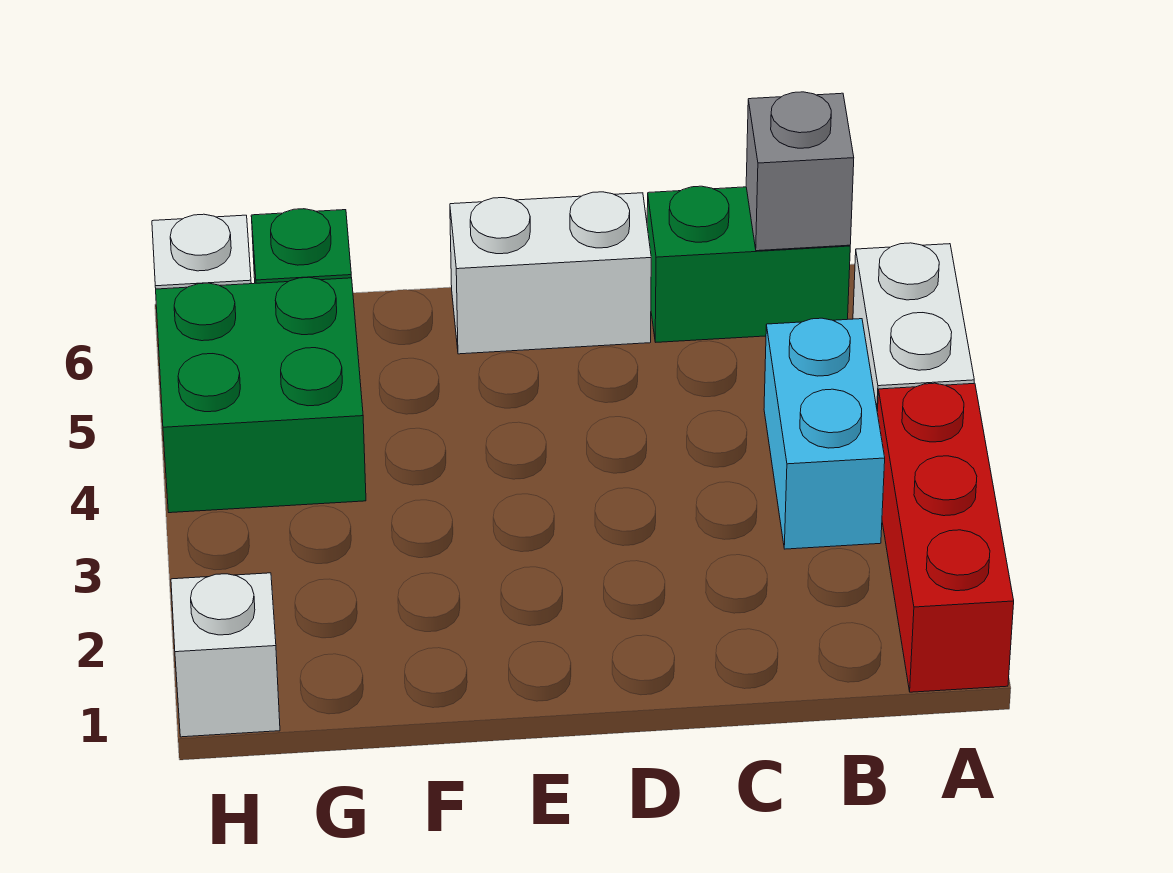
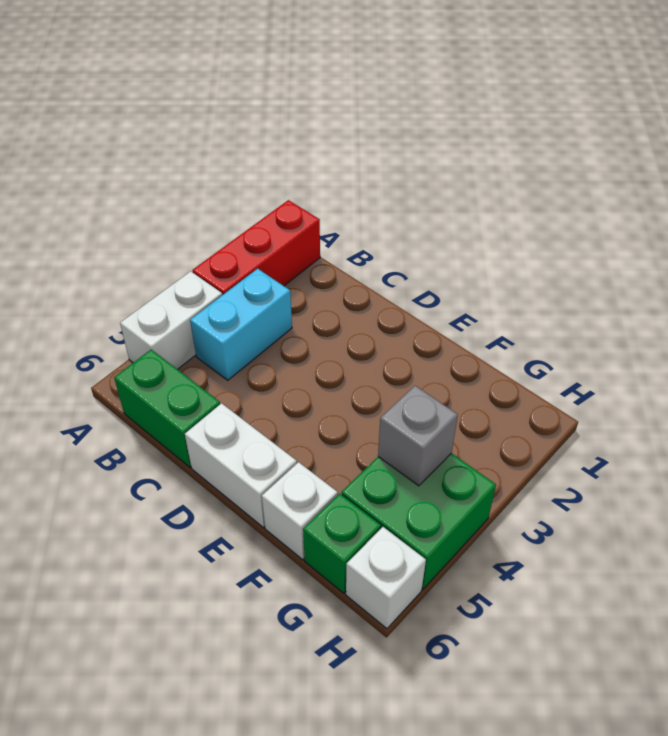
grey brick B6 level 2 -> grey brick G4 level 2
white brick H1 level 1 -> white brick F6 level 1

